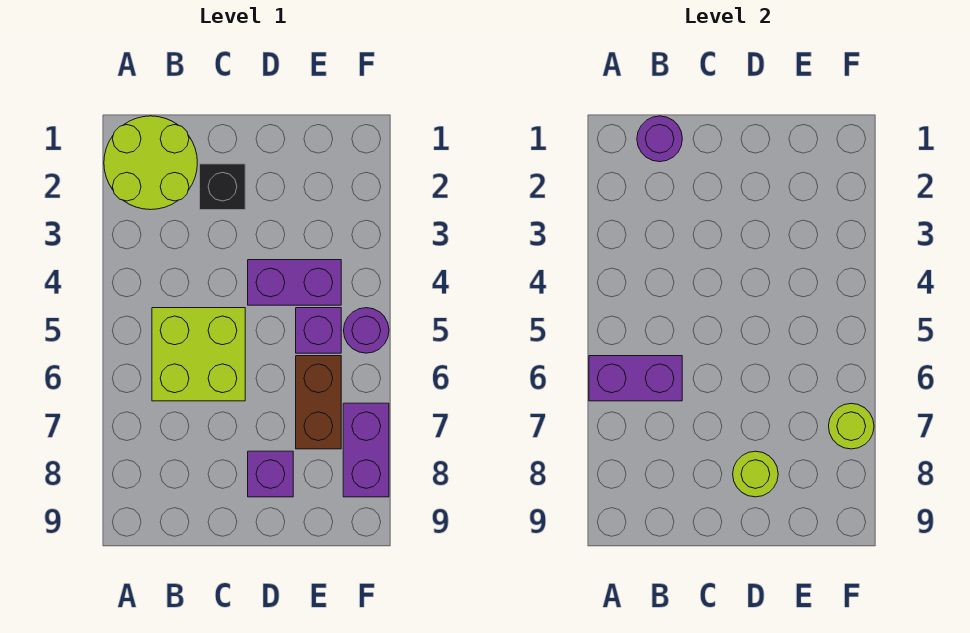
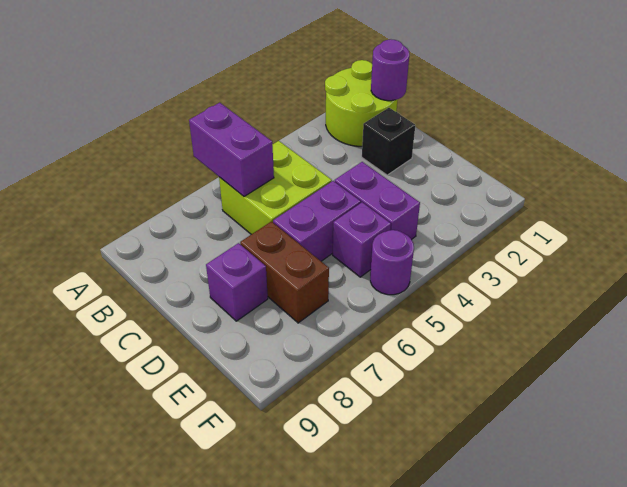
lime round brick D8 level 2 -> none
brown brick E6:E7 level 1 -> brown brick D7:E7 level 1
purple brick F7:F8 level 1 -> purple brick D5:D6 level 1
lime round brick F7 level 2 -> none

